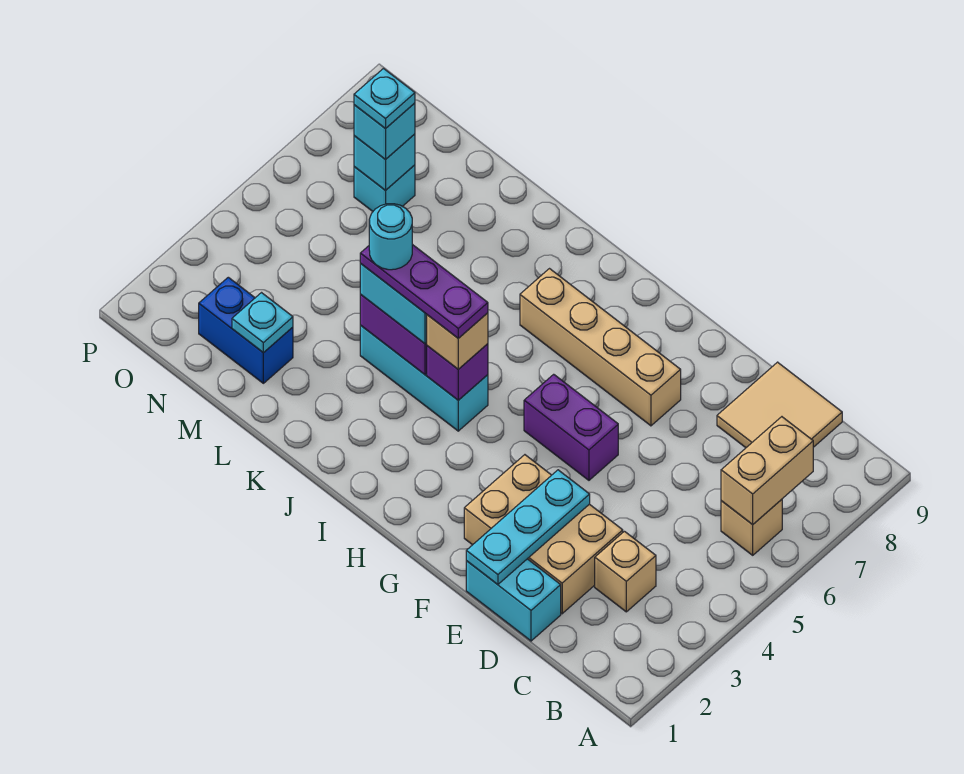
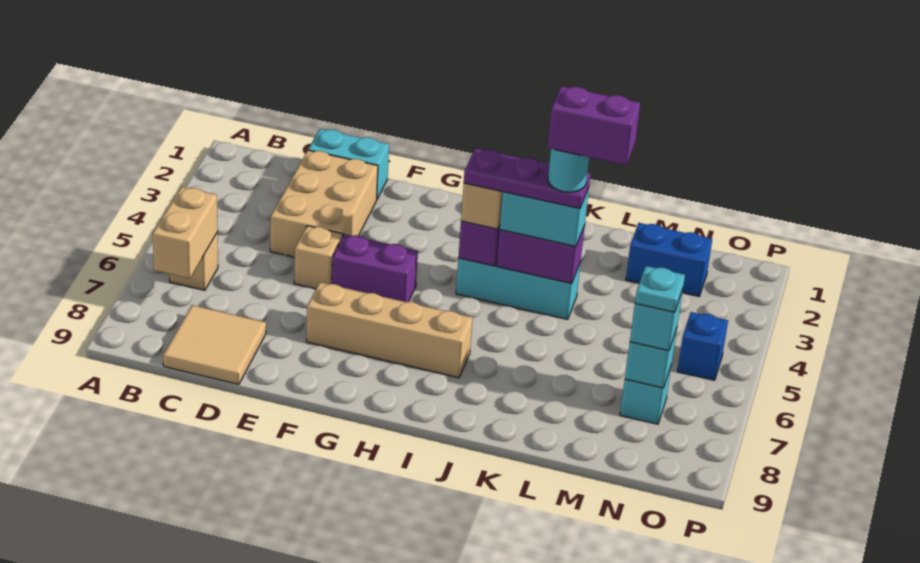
tan brick C3 level 1 -> tan brick E5 level 1
tan brick D2:F3 level 1 -> tan brick D2:E4 level 1
cyan plate E1:E3 level 2 -> none
none -> purple brick K4:L4 level 6
cyan plate M2 level 2 -> none
none -> blue brick O5 level 1

